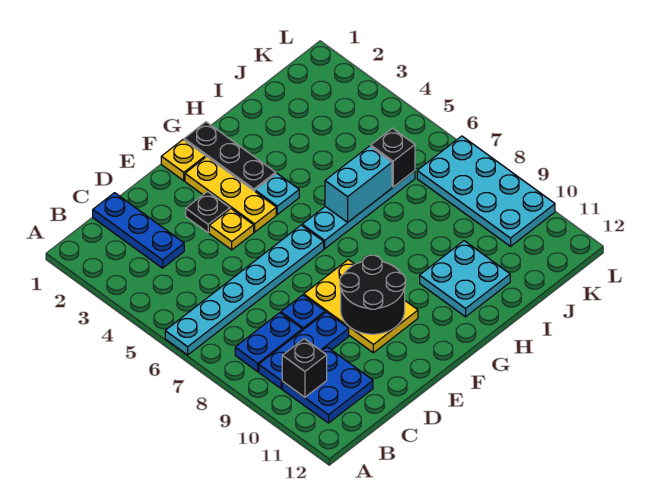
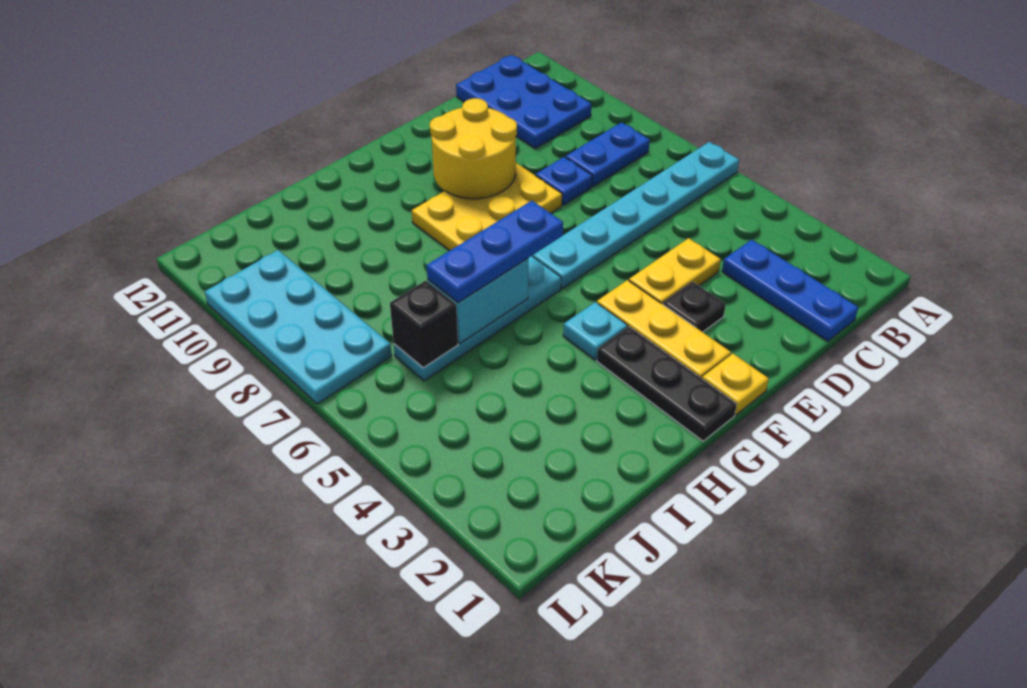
blue plate B9:D9 level 1 -> blue plate G6:I6 level 3
blue plate B10:C11 level 1 -> blue plate B10:C12 level 1
black brick B10 level 2 -> none
yellow plate E4 level 1 -> yellow plate D4:E4 level 1
yellow plate E8:F10 level 1 -> yellow plate E8:G9 level 1
black round brick E9:F10 level 2 -> yellow round brick E9:F10 level 2
cyan plate H10:I11 level 1 -> none

